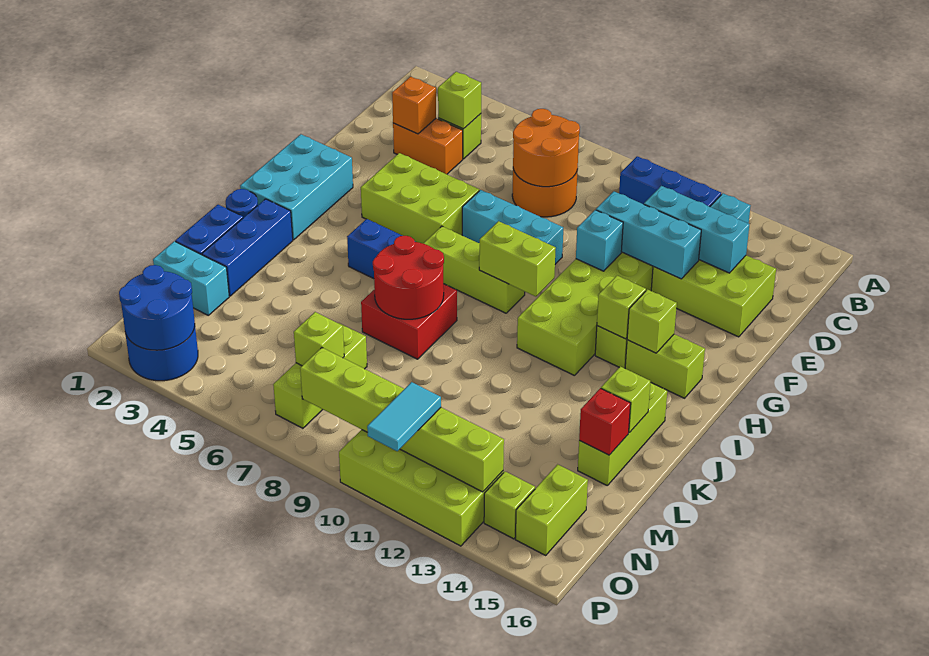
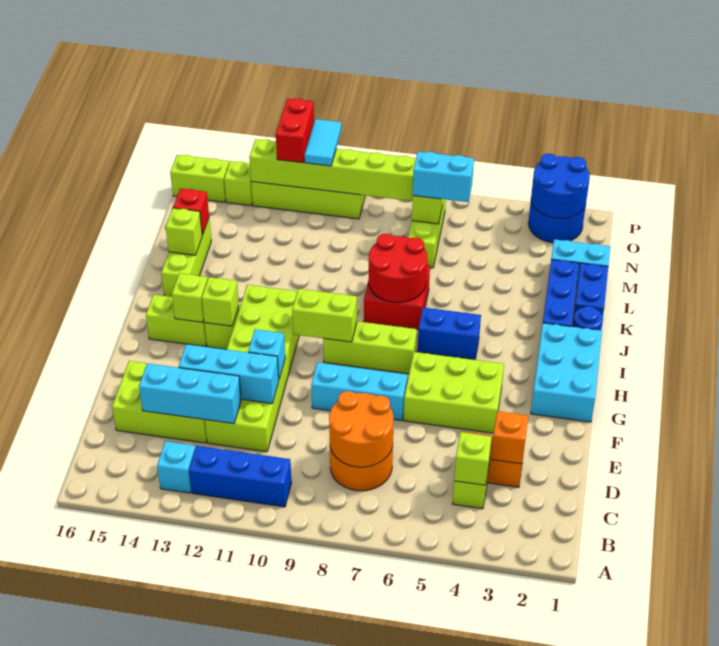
none -> cyan brick N6:N7 level 3
lime brick N15:O15 level 1 -> lime brick O15:O16 level 1
none -> red brick O12:P12 level 3

